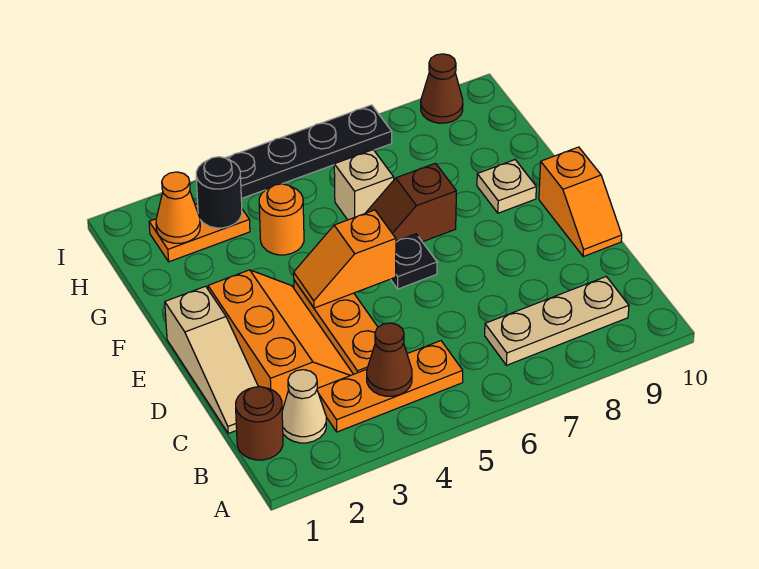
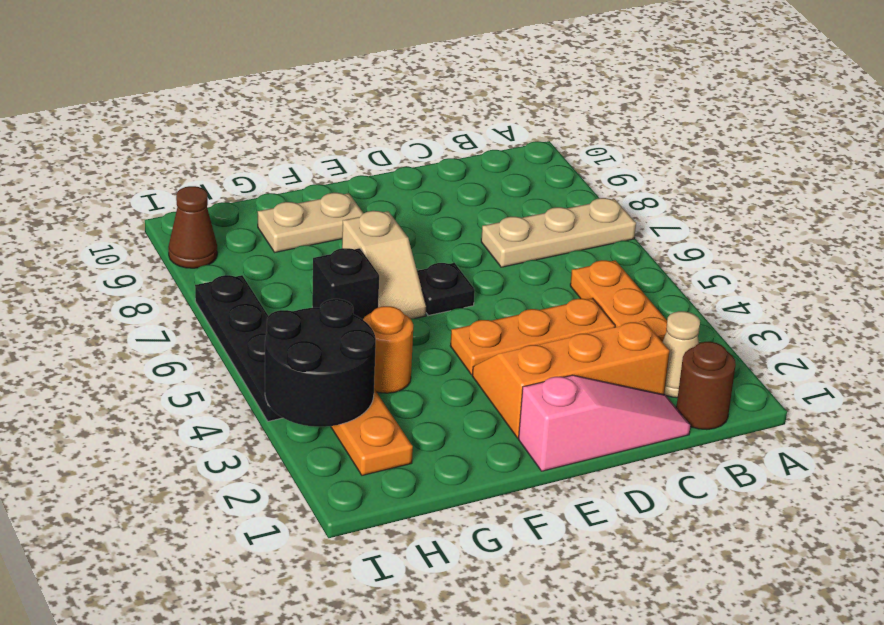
brown cone B4 level 2 -> none
tan plate B7:B9 level 1 -> tan plate A7:C7 level 1
tan slope C1:E1 level 1 top E -> pink slope C1:E1 level 1 top E
orange slope D10:E10 level 1 top E -> none
orange slope E4:E5 level 2 top 5 -> none
brown slope F6:F7 level 1 top 7 -> tan slope F6:F7 level 1 top 7
tan plate F9 level 1 -> tan plate F9:G9 level 1
tan brick G6 level 1 -> black brick G6 level 1
orange cone H2 level 2 -> none
black round brick H3 level 2 -> black round brick H3:I4 level 2

